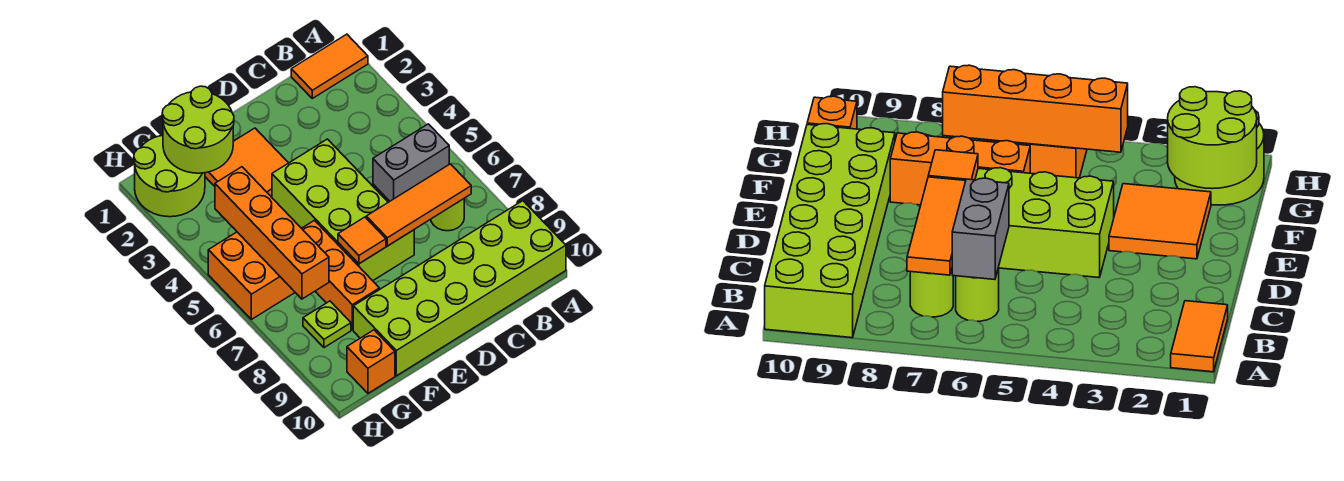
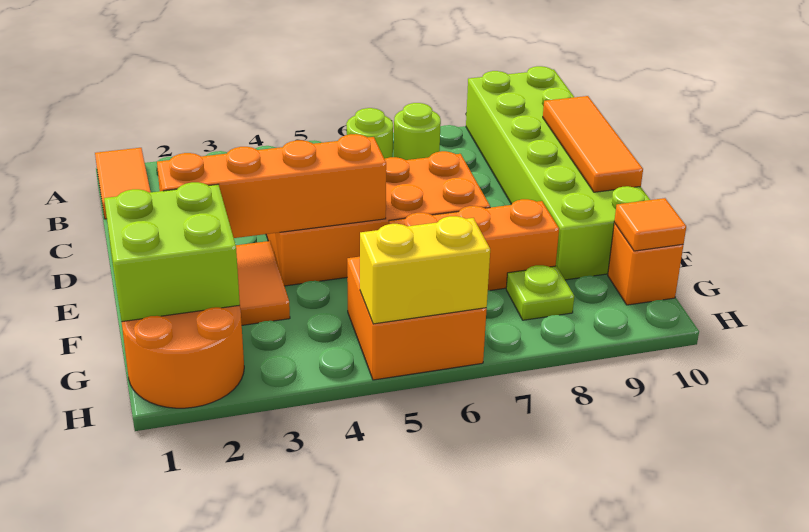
grey brick B6:C6 level 2 -> none
orange tile B7:D7 level 2 -> orange tile C10:E10 level 2
lime brick D4:E7 level 1 -> orange brick D4:E7 level 1
orange tile E7 level 2 -> orange tile G10 level 2
lime round brick F1:G2 level 2 -> lime brick F1:G2 level 2
lime round brick G1:H2 level 1 -> orange round brick G1:H2 level 1
orange brick G4:G7 level 2 -> orange brick E2:E5 level 2
none -> yellow brick H5:H6 level 2

